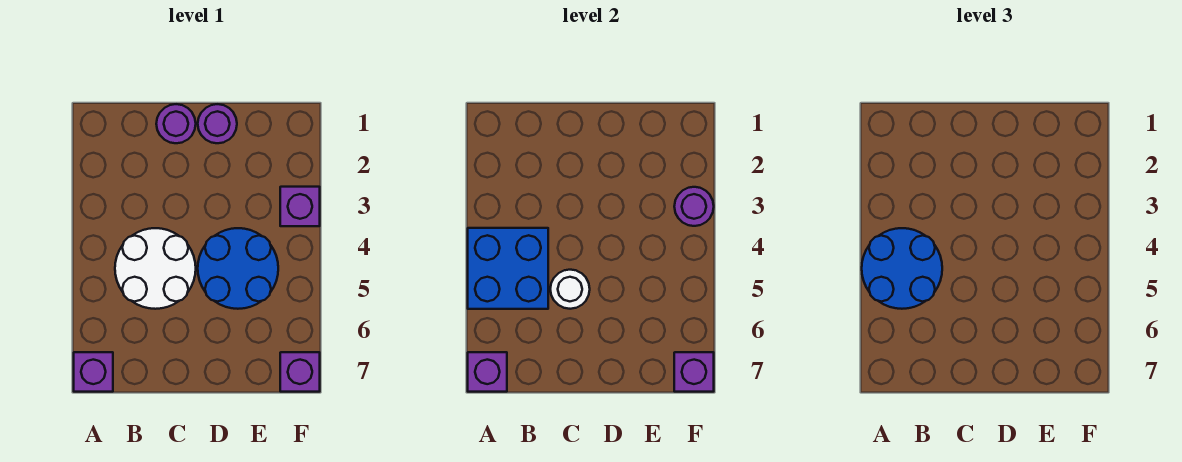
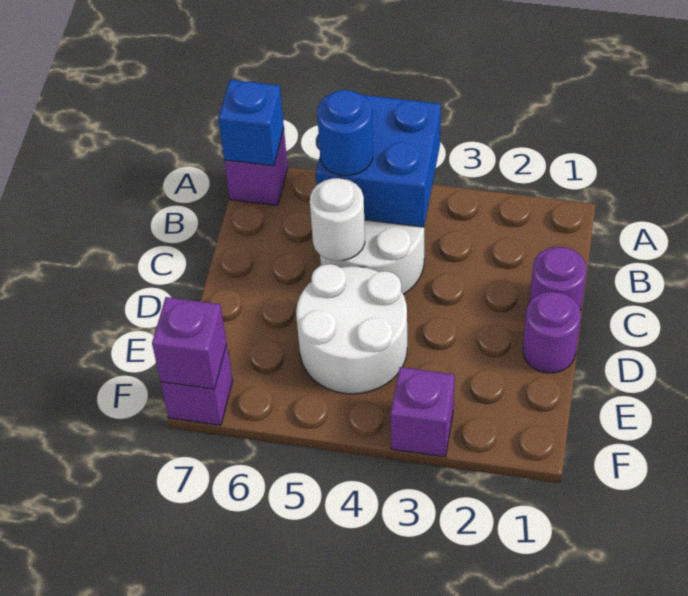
blue round brick A4:B5 level 3 -> blue round brick B5 level 3
purple brick A7 level 2 -> blue brick A7 level 2
blue round brick D4:E5 level 1 -> white round brick D4:E5 level 1
purple round brick F3 level 2 -> none

